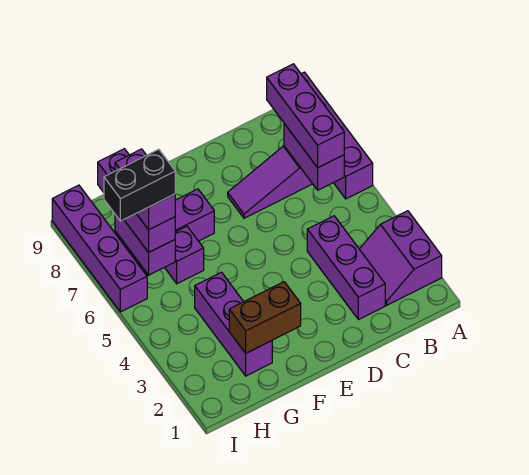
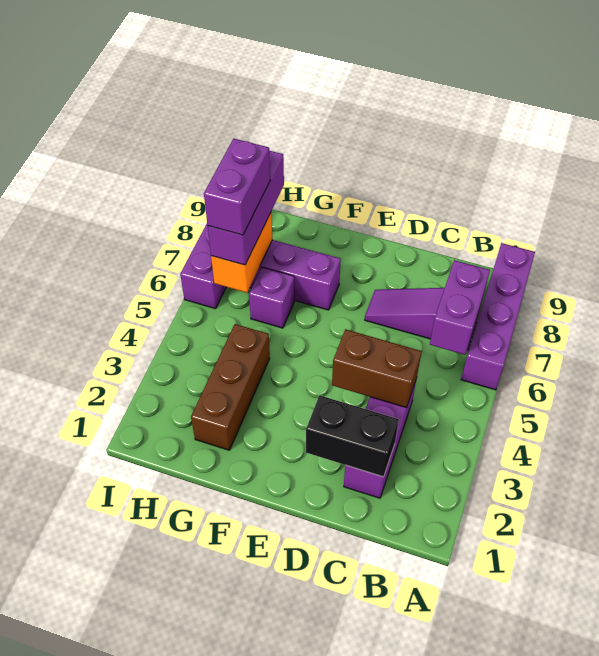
purple slope A2:B3 level 1 top A -> none
purple brick B6:B8 level 3 -> none
brown brick F2:G2 level 2 -> brown brick C4:D4 level 2
purple brick G2:G4 level 1 -> brown brick G2:G4 level 1
purple brick H6:H7 level 2 -> orange brick H6:H7 level 2
black brick H6:I6 level 5 -> black brick C2:D2 level 2

